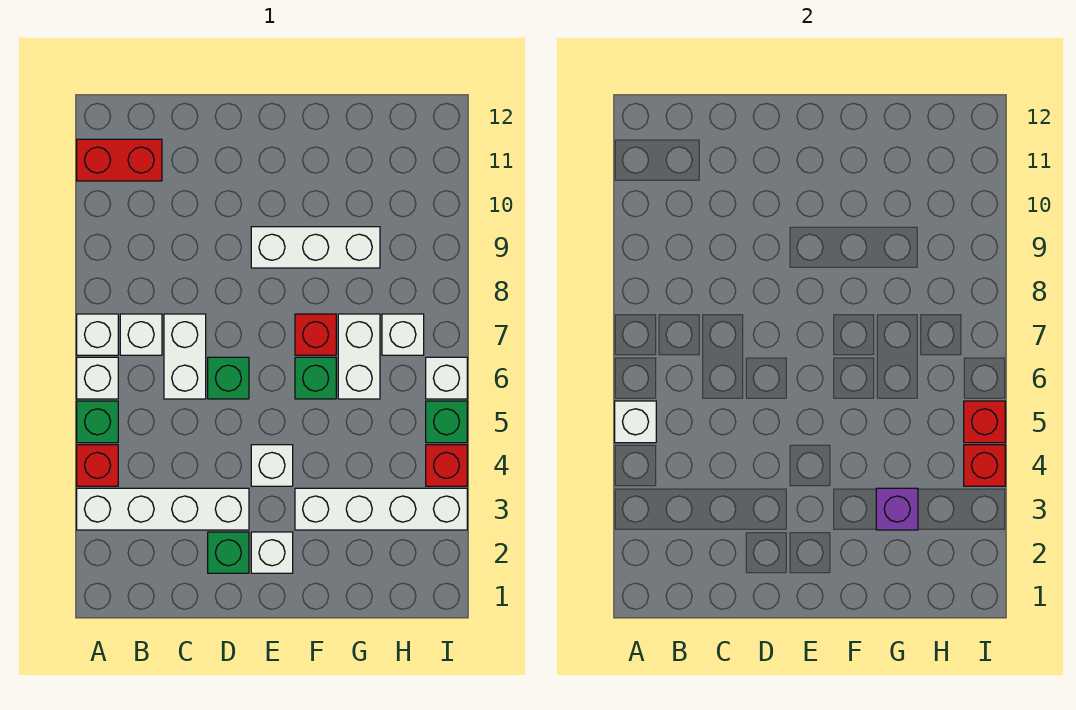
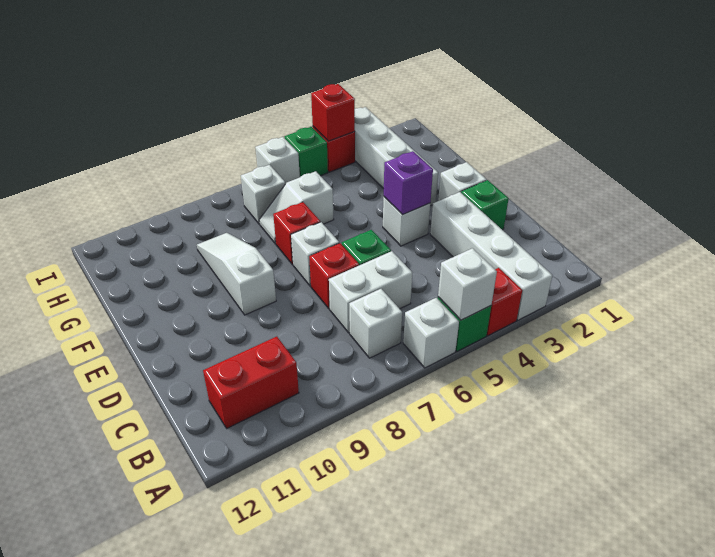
white brick A7 level 1 -> white brick E7 level 1
red brick A11:B11 level 1 -> red brick B10:B11 level 1
white brick E9:G9 level 1 -> white slope E9:G9 level 1 top E
green brick F6 level 1 -> none
purple brick G3 level 2 -> purple brick E4 level 2
white brick G6:G7 level 1 -> white slope G6:G7 level 1 top 6
red brick I5 level 2 -> red brick D7 level 1

